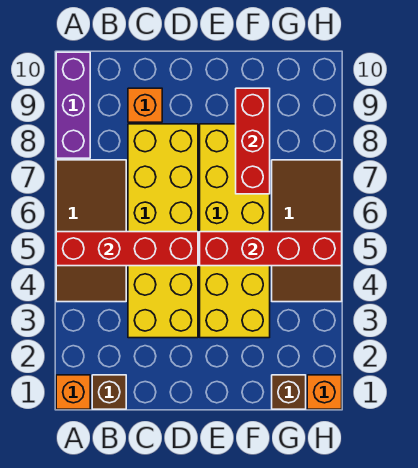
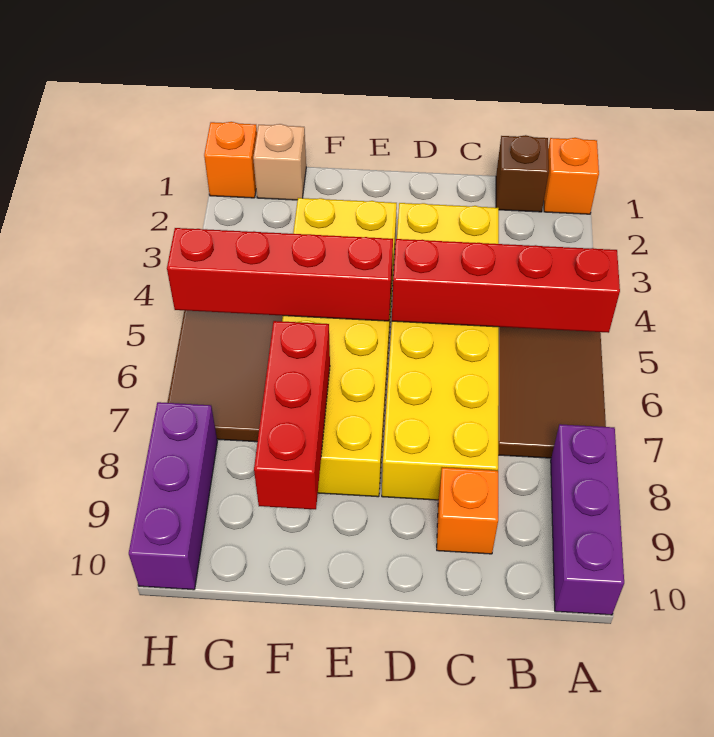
brown brick G1 level 1 -> tan brick G1 level 1
none -> purple brick H8:H10 level 1

